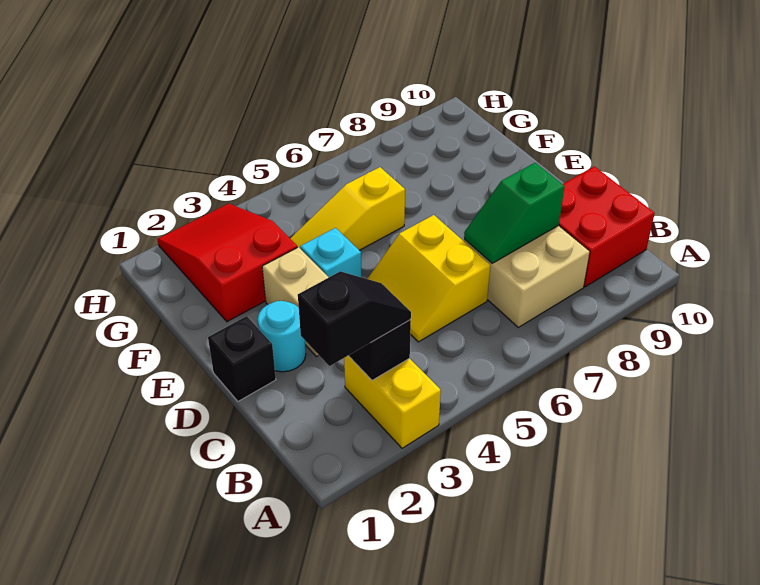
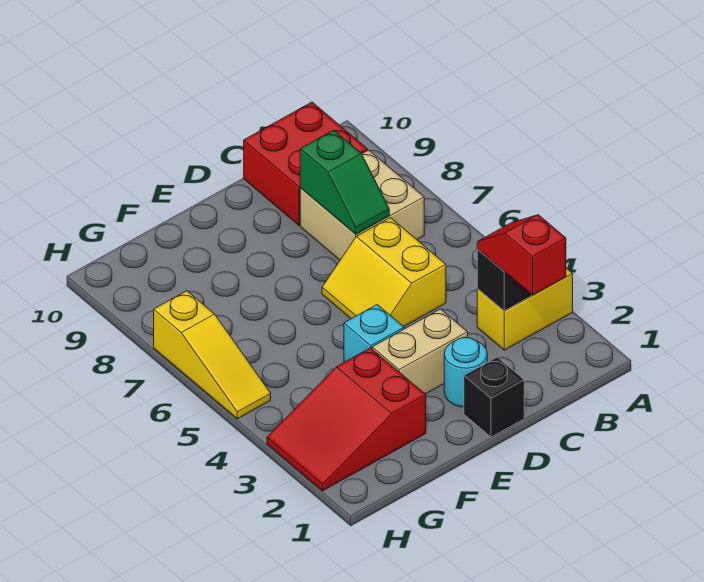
black slope B2:B3 level 3 top 2 -> red slope B2:B3 level 3 top 2
yellow slope C5:D6 level 1 top 6 -> yellow slope C5:D6 level 1 top C
yellow slope F4:F6 level 1 top 6 -> yellow slope H5:H7 level 1 top 7

